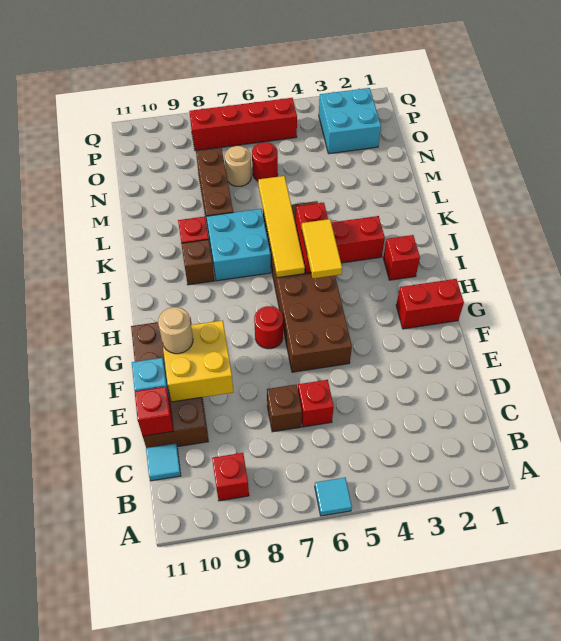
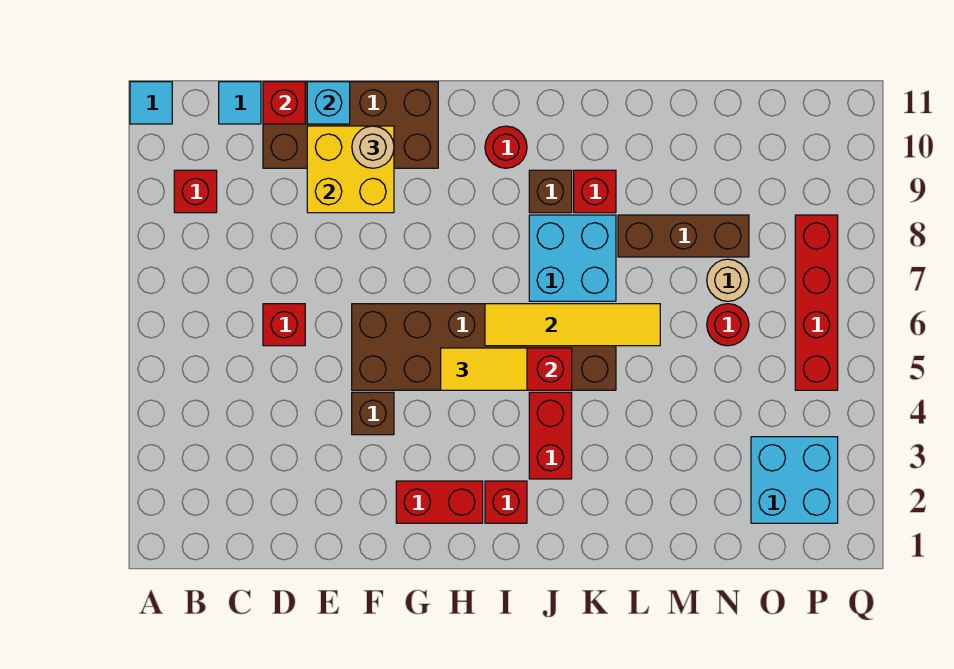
cyan tile A6 level 1 -> cyan tile A11 level 1
brown brick D7 level 1 -> brown brick F4 level 1
red brick G1:G2 level 1 -> red brick G2:H2 level 1
red round brick G7 level 1 -> red round brick I10 level 1

